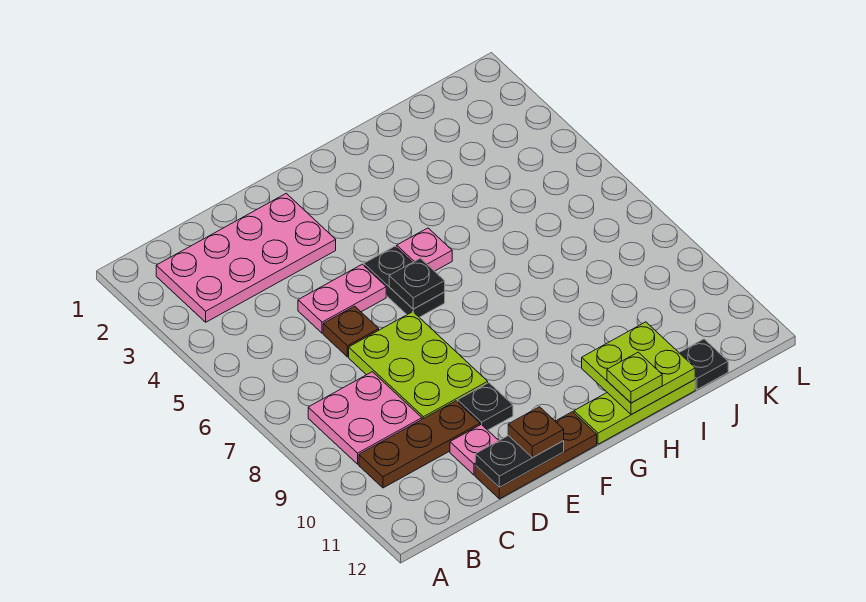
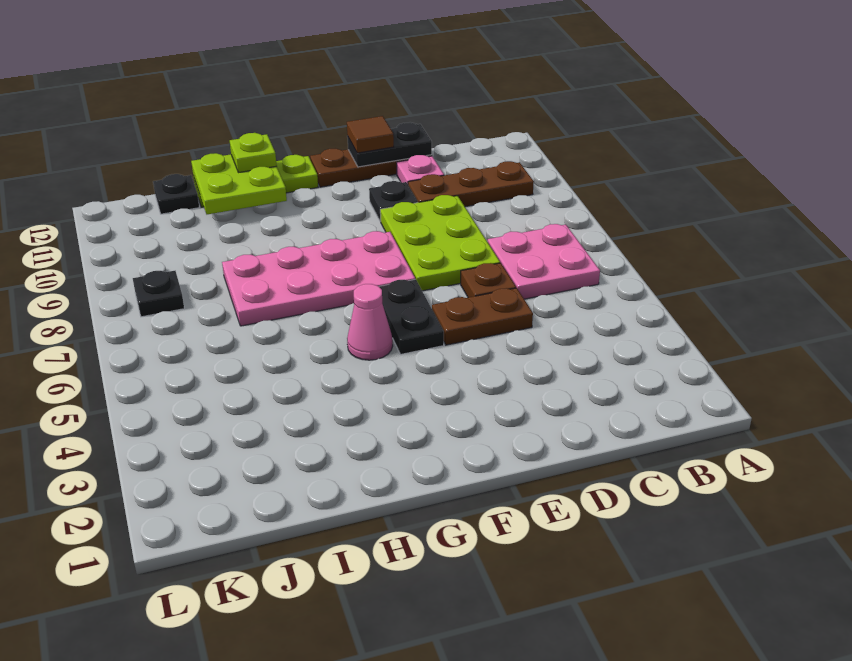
pink plate B2:E3 level 1 -> pink plate F7:I8 level 1
pink plate B8:C9 level 1 -> pink plate B6:C7 level 1
pink plate D5:E5 level 1 -> brown plate D5:E5 level 1
brown plate E12 level 3 -> brown tile E12 level 3
black plate F6 level 2 -> black plate K8 level 1
pink plate G5 level 1 -> pink cone G5 level 1

